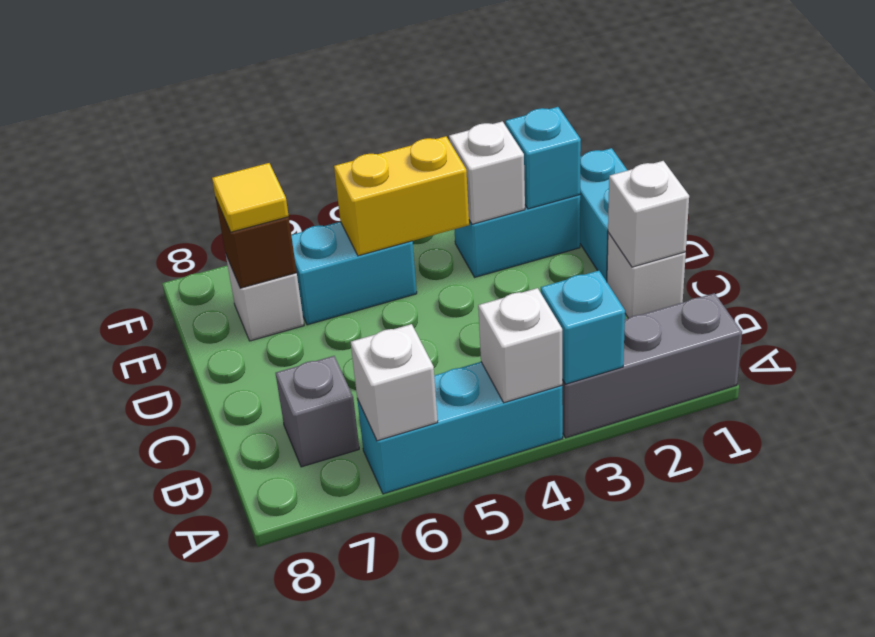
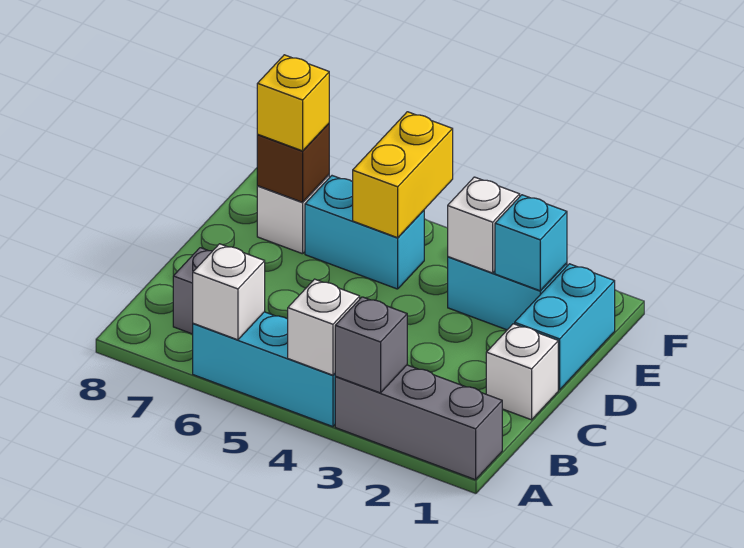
cyan brick A3 level 2 -> grey brick A3 level 2
white brick C1 level 2 -> none
yellow brick E4:E5 level 2 -> yellow brick E5:F5 level 2
yellow tile E7 level 3 -> yellow brick E7 level 3

